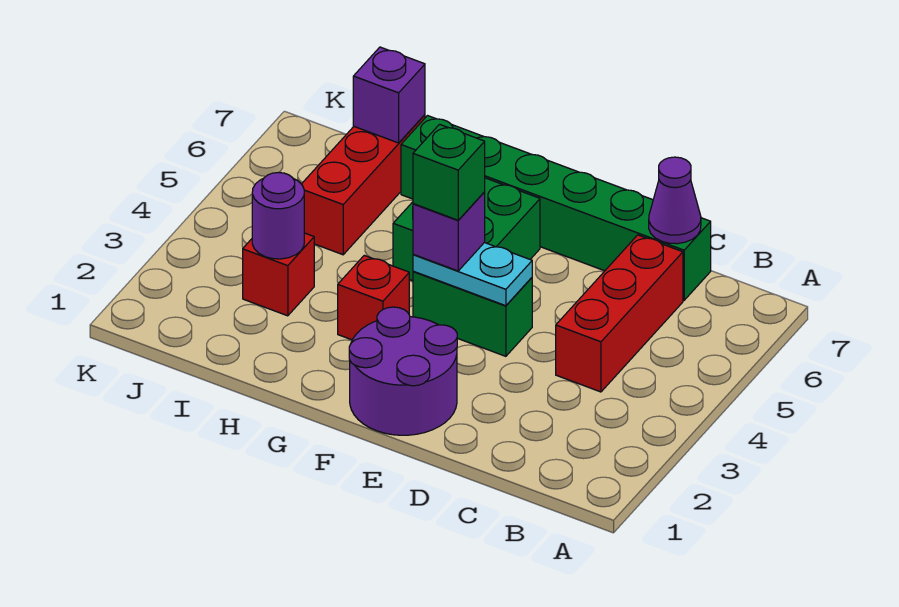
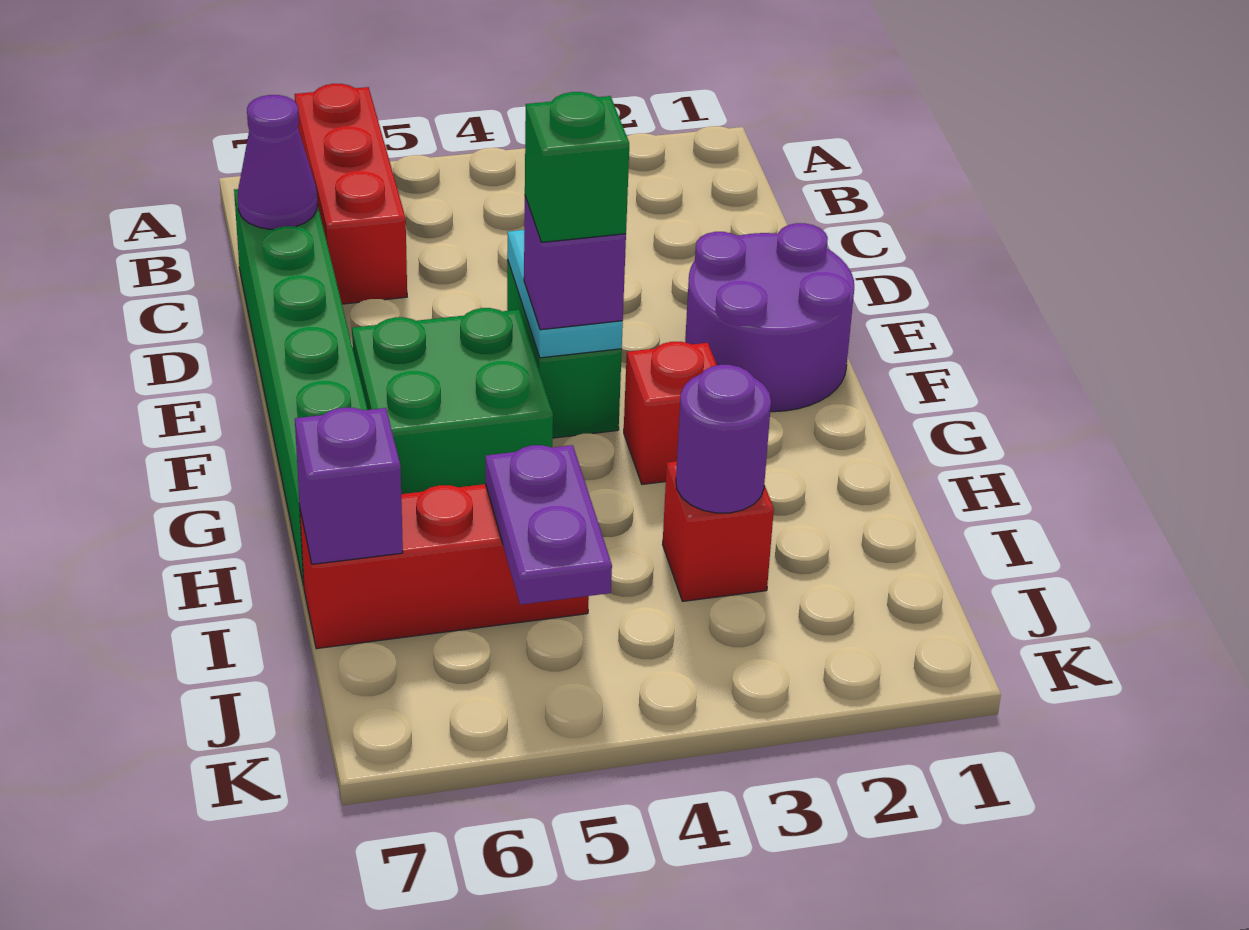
red brick C4:C6 level 1 -> red brick A6:C6 level 1
none -> purple plate I5:J5 level 2

